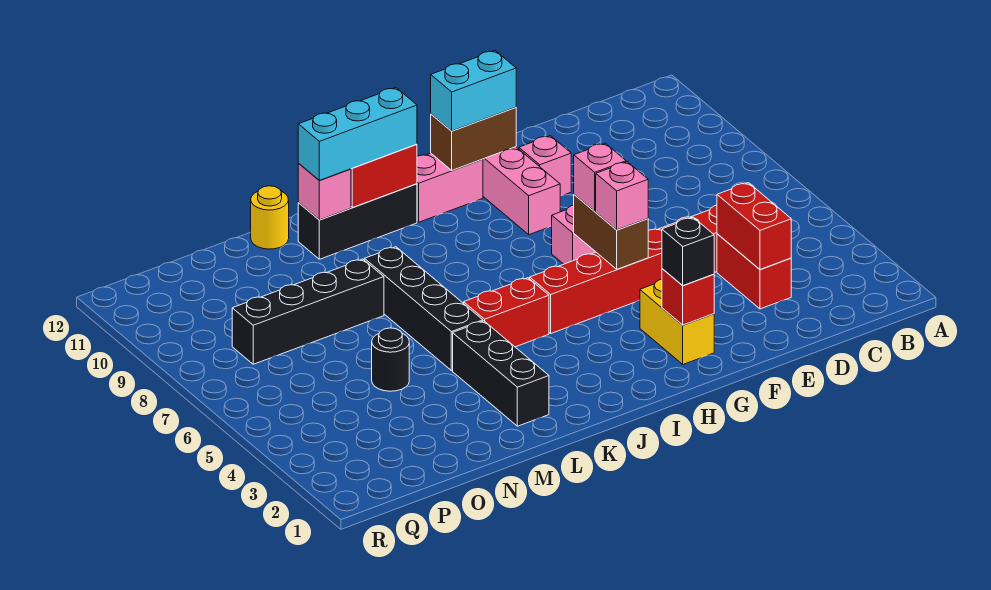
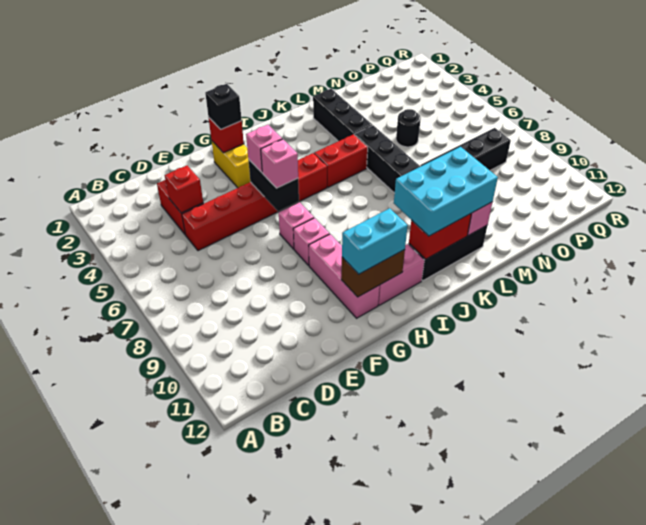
red brick D3:D4 level 2 -> red brick D4 level 2
pink brick F10 level 1 -> pink brick G8 level 1
brown brick G5:G6 level 2 -> black brick G5:G6 level 2
cyan brick J11:L11 level 3 -> cyan brick J10:L11 level 3
yellow round brick M12 level 1 -> none

